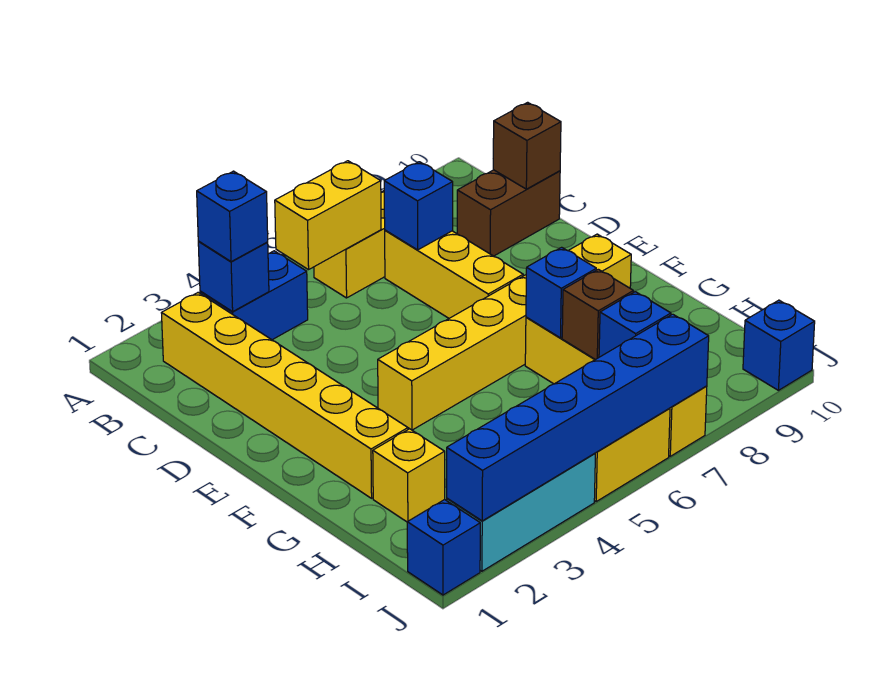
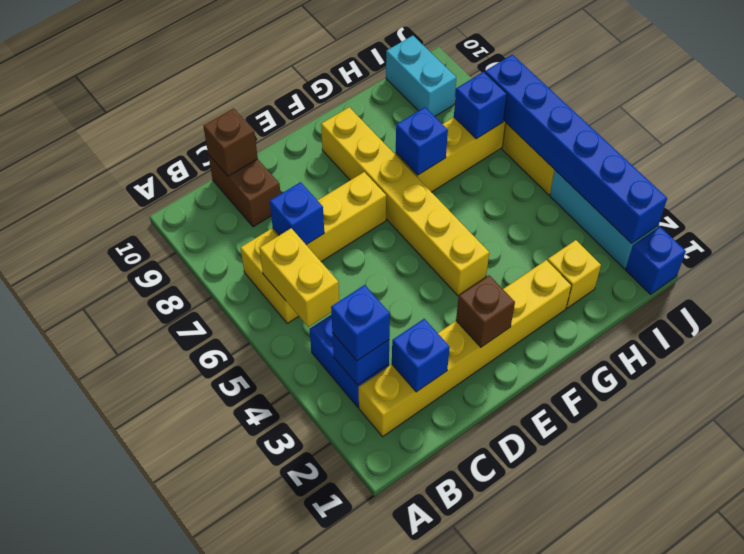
brown brick H7 level 2 -> brown brick E2 level 2
none -> cyan brick I9:I10 level 1
blue brick J10 level 1 -> blue brick C2 level 2

